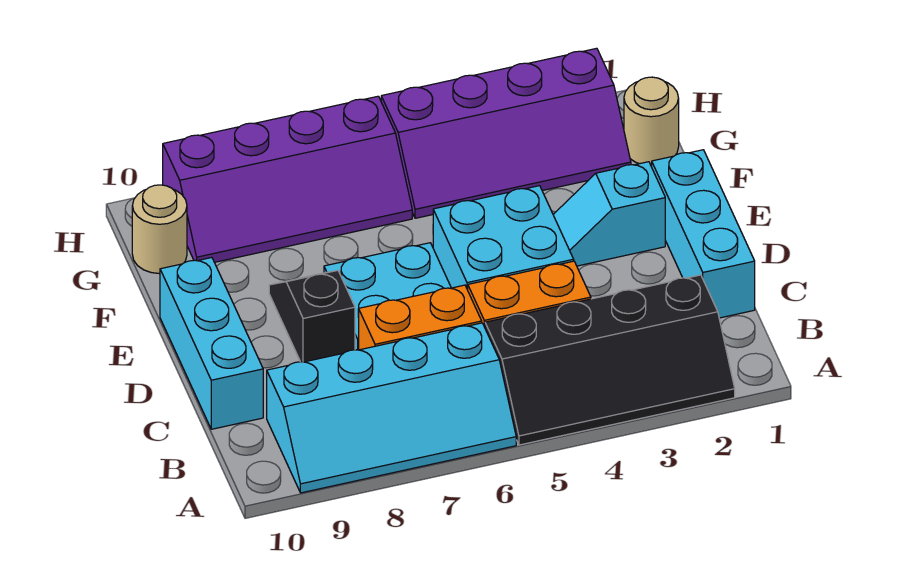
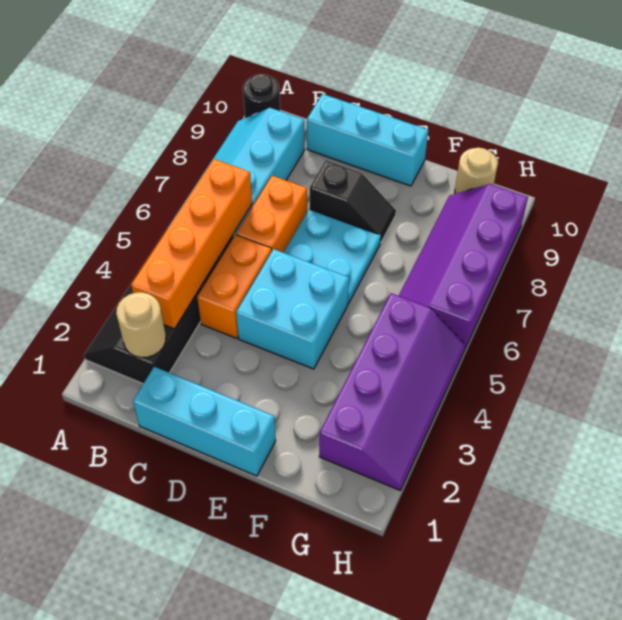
none -> black round brick A10 level 1
none -> orange brick B3:B6 level 2
cyan slope E2:E3 level 1 top 2 -> none
tan round brick G1 level 1 -> tan round brick B2 level 2
purple slope G2:H5 level 1 top H -> purple slope G2:H5 level 1 top G

